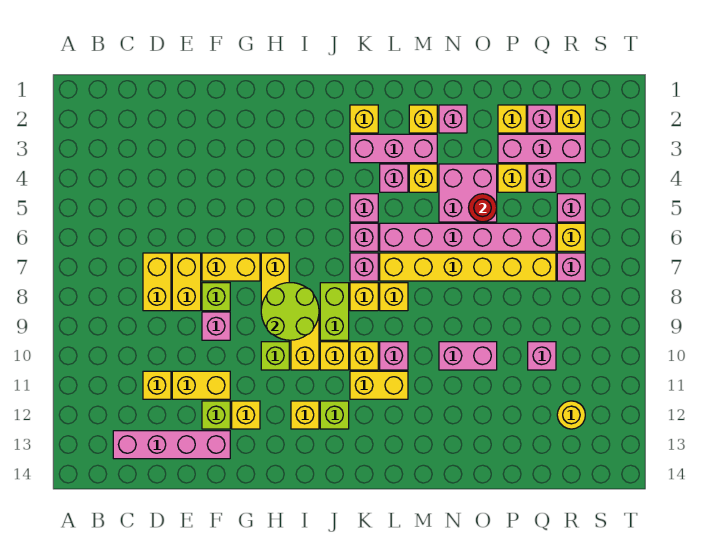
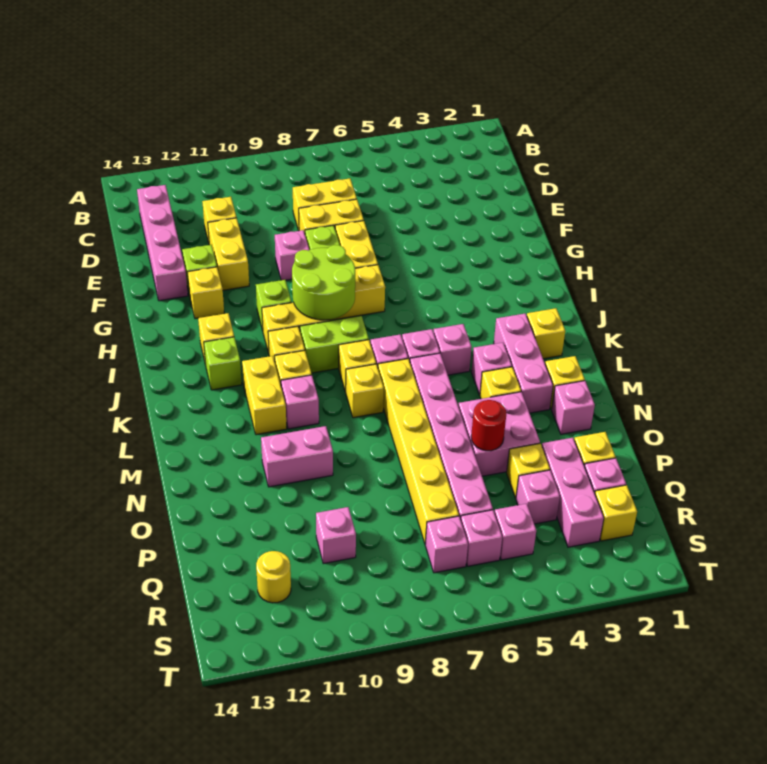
pink brick N10:O10 level 1 -> pink brick N10:N11 level 1
yellow brick R6 level 1 -> pink brick R6 level 1

